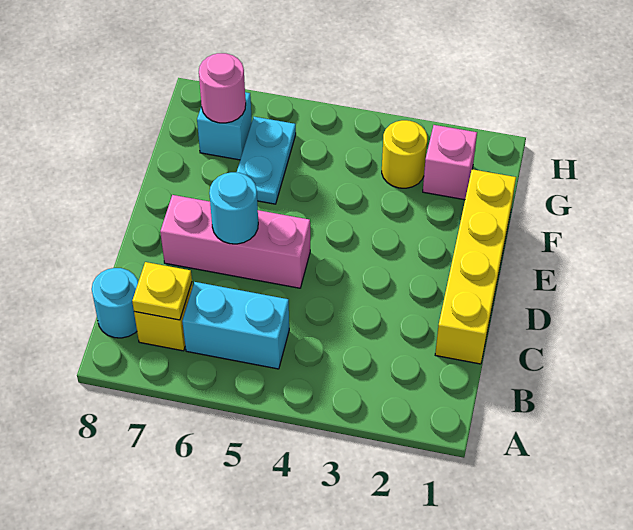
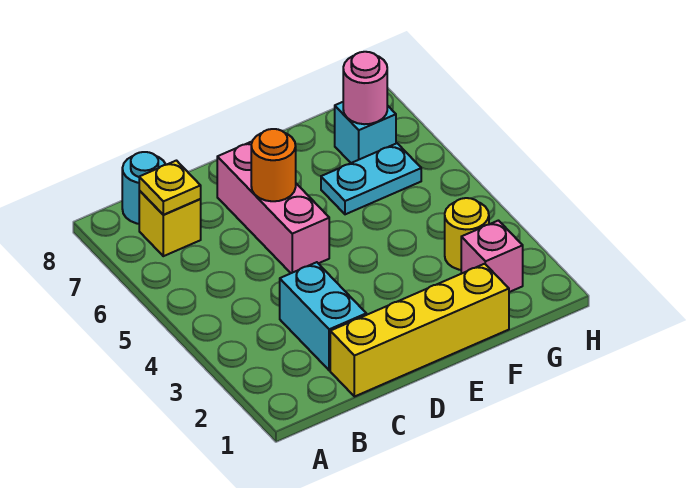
cyan brick B5:B6 level 1 -> cyan brick C2:C3 level 1
cyan round brick D6 level 2 -> orange round brick D6 level 2

